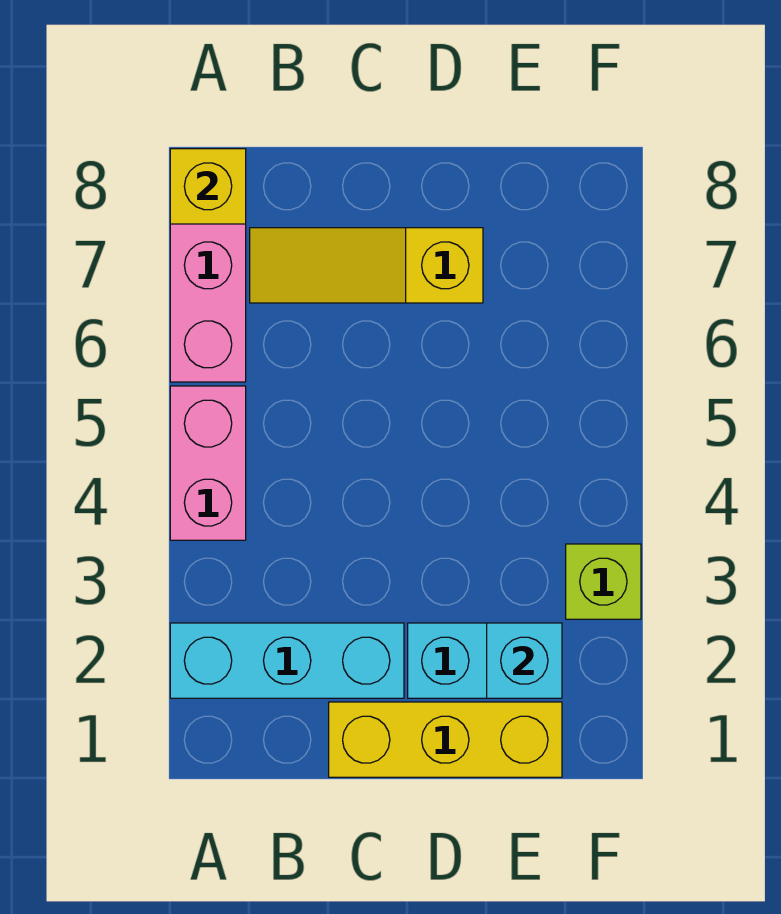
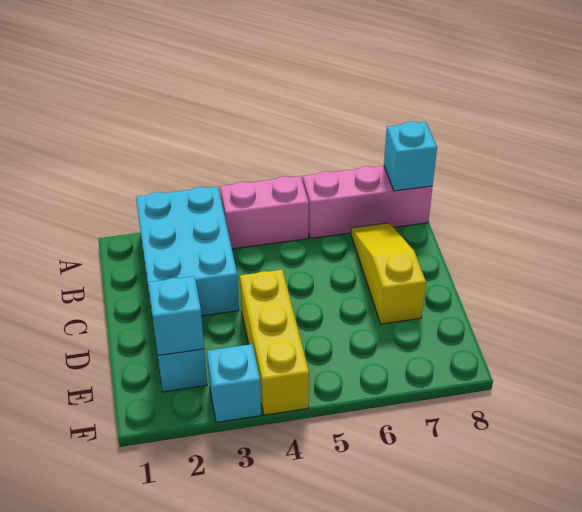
cyan brick A2:C2 level 1 -> cyan brick A2:C3 level 1
yellow brick A8 level 2 -> cyan brick A8 level 2
yellow brick C1:E1 level 1 -> yellow brick D4:F4 level 1
lime brick F3 level 1 -> cyan brick F3 level 1

